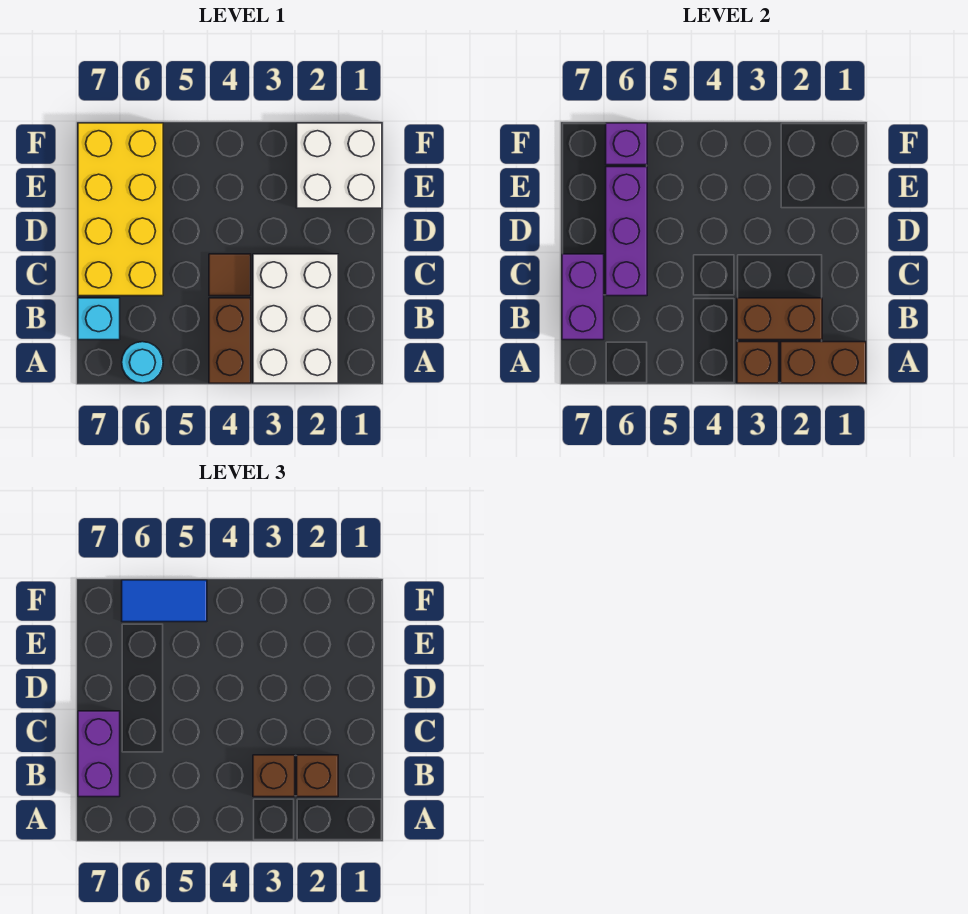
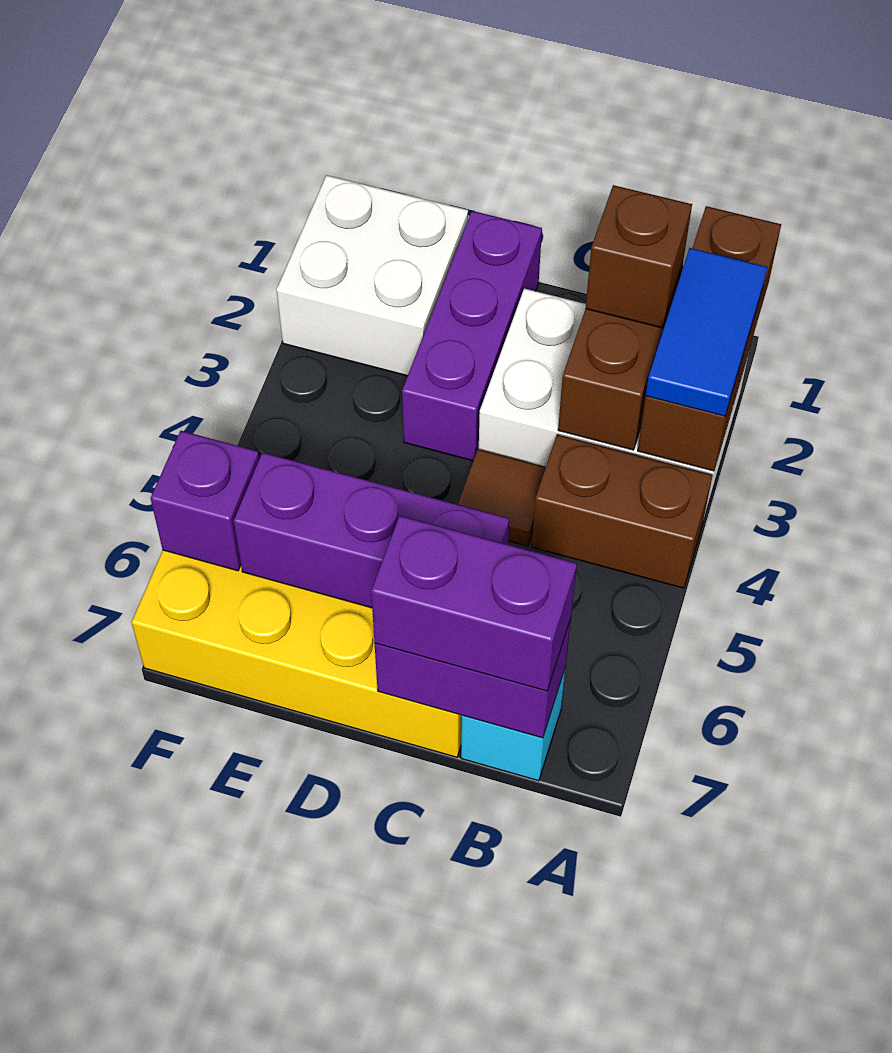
cyan round brick A6 level 1 -> none
brown brick B3 level 3 -> none
none -> purple brick D1:D3 level 1
blue tile F5:F6 level 3 -> blue tile A2:A3 level 3

